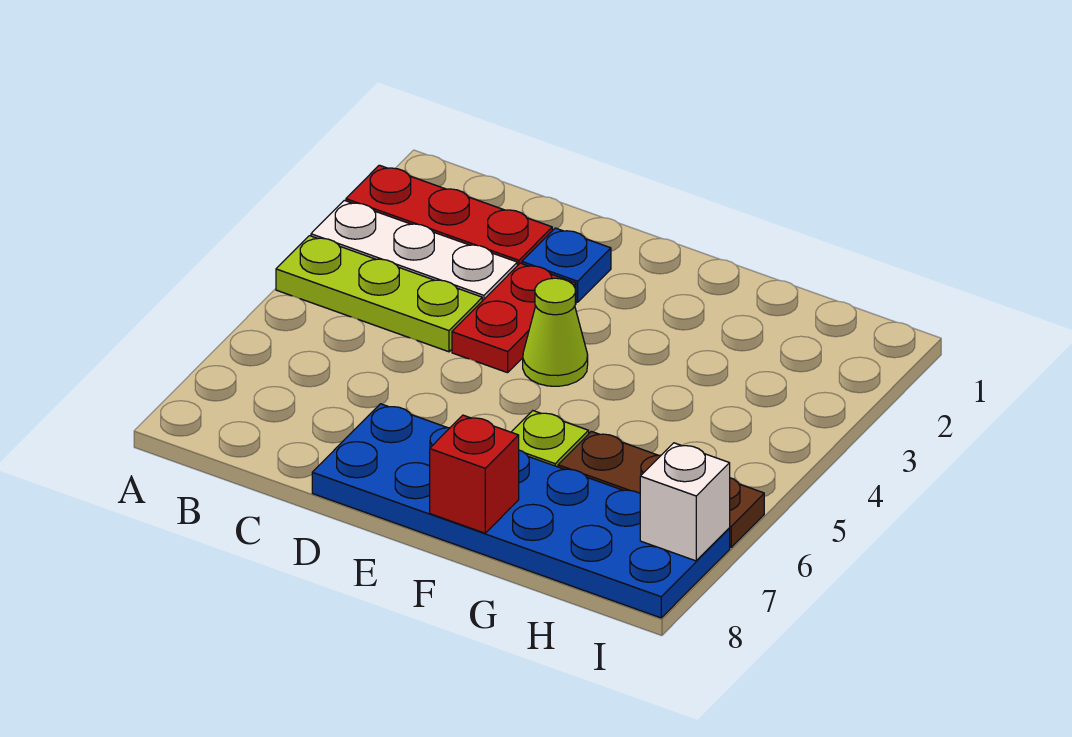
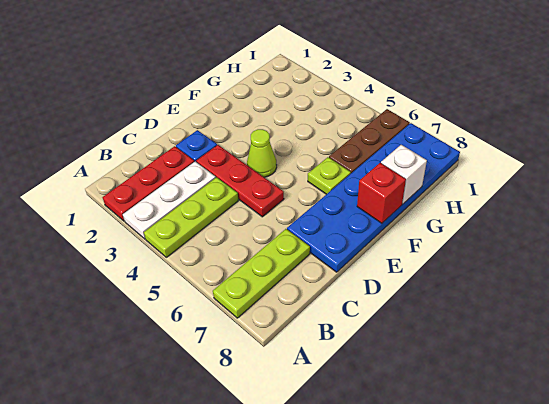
none -> lime plate A7:C7 level 1
red plate D3:D4 level 1 -> red plate D3:D5 level 1
white brick I7 level 2 -> white brick G8 level 2

